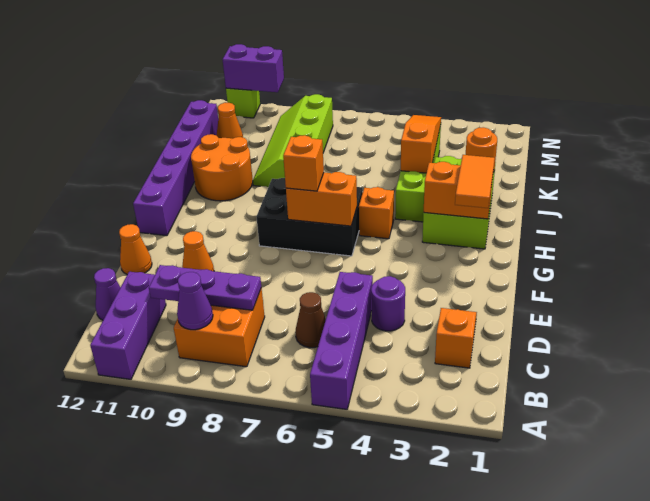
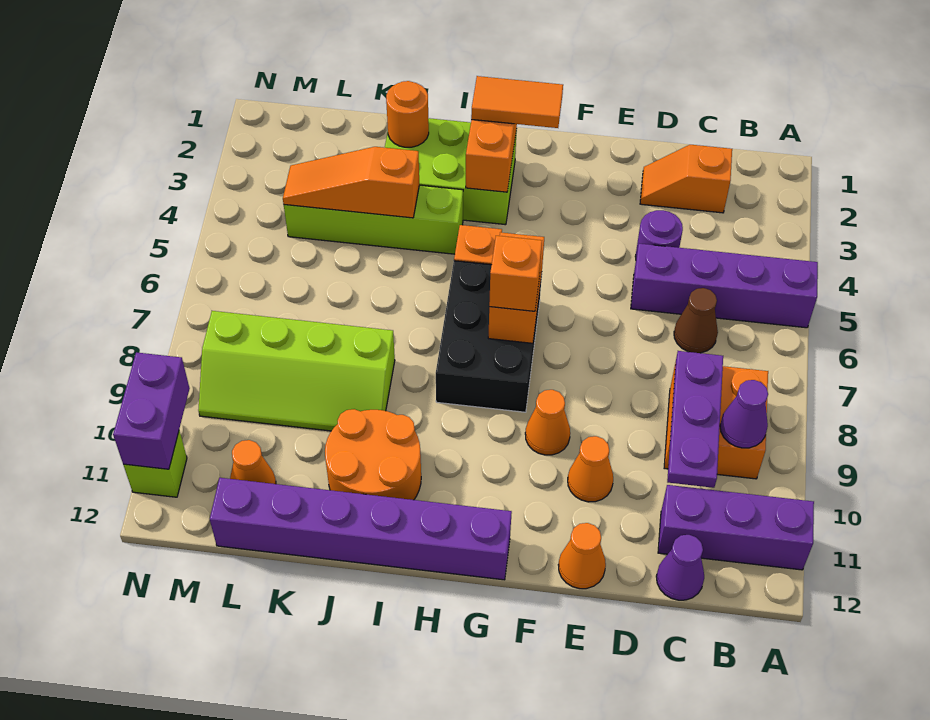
none -> orange cone F9 level 1

